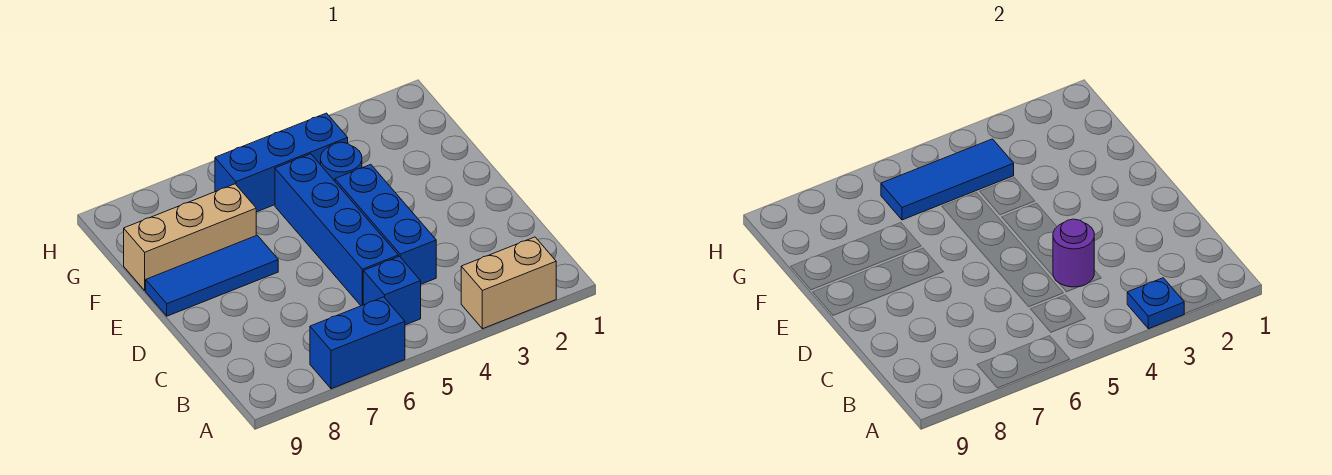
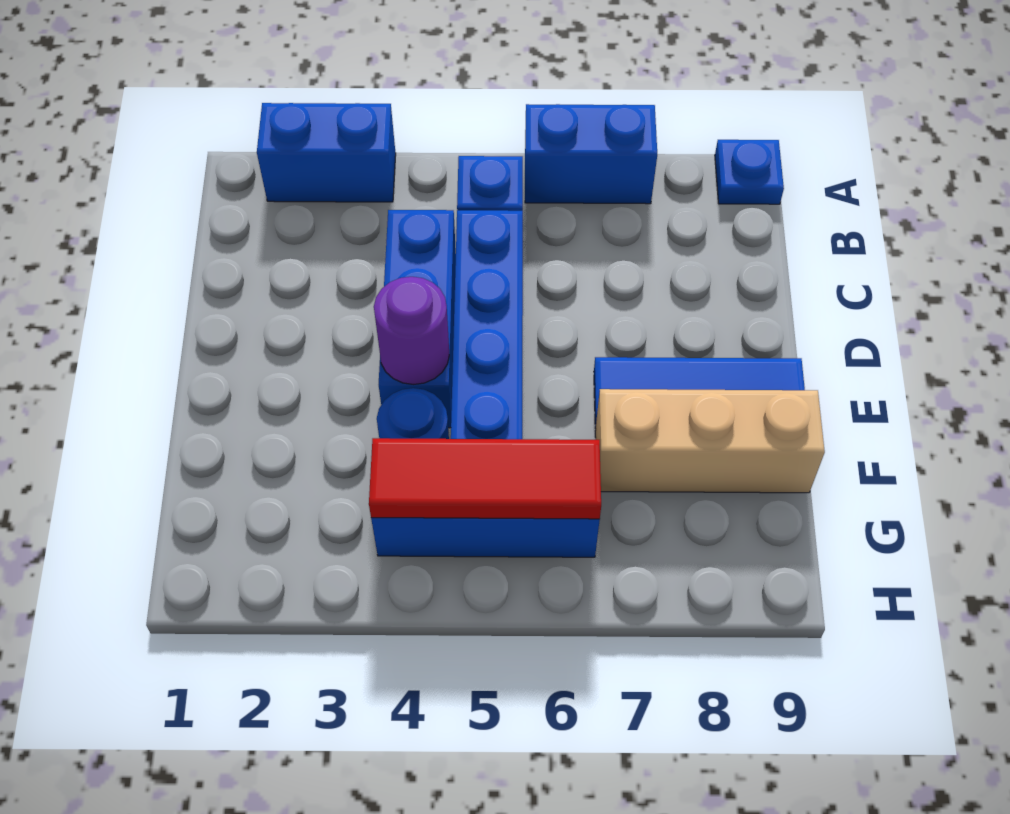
tan brick A2:A3 level 1 -> blue brick A2:A3 level 1
blue plate A3 level 2 -> blue plate A9 level 1
purple round brick C4 level 2 -> purple round brick E4 level 2
blue tile G4:G6 level 2 -> red tile G4:G6 level 2

